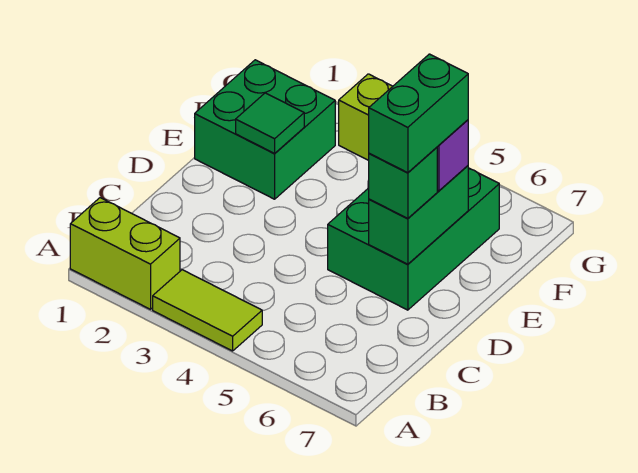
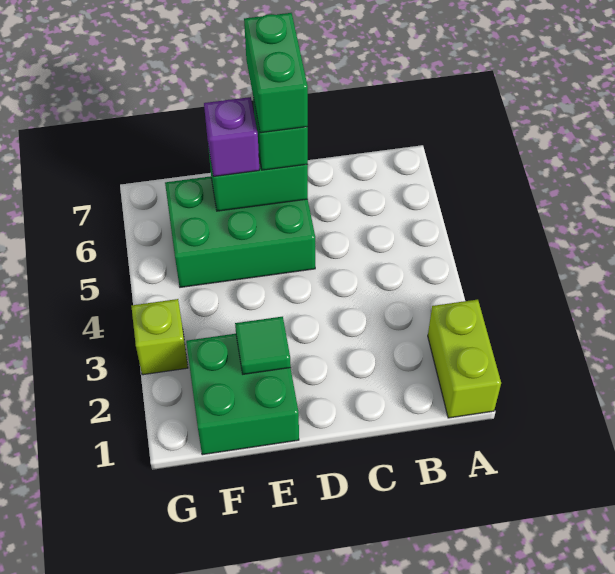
lime tile A3:A4 level 1 -> none
green brick D6:E6 level 4 -> green brick D6:D7 level 4

